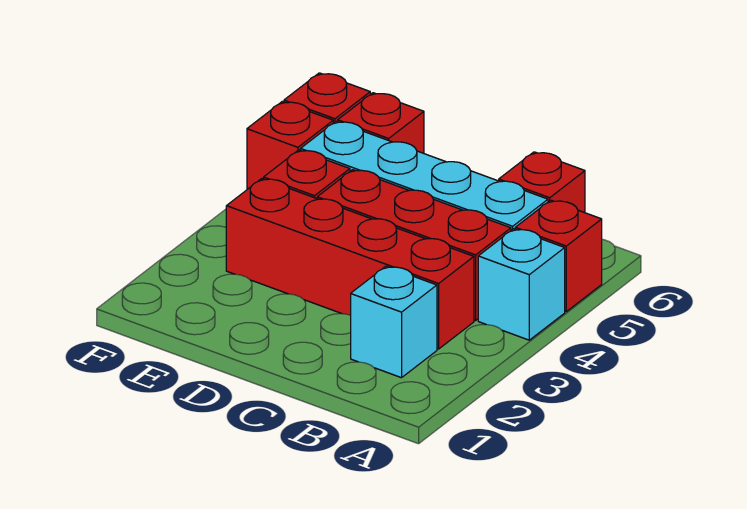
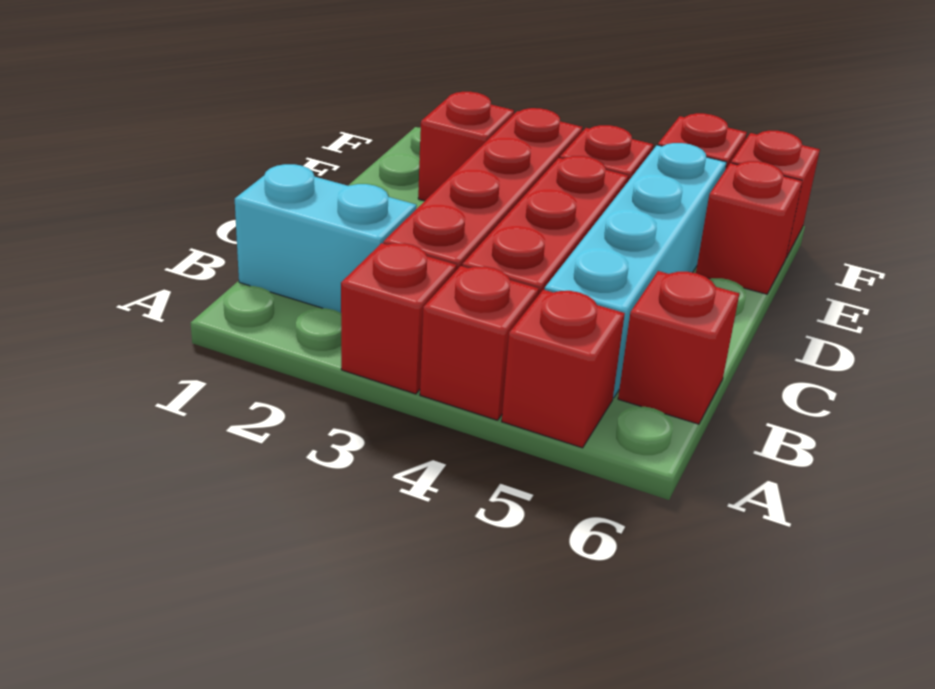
none -> red brick A3 level 1
cyan brick A4 level 1 -> red brick A4 level 1
cyan brick B2 level 1 -> cyan brick B1:B2 level 1
none -> red brick E2 level 1

